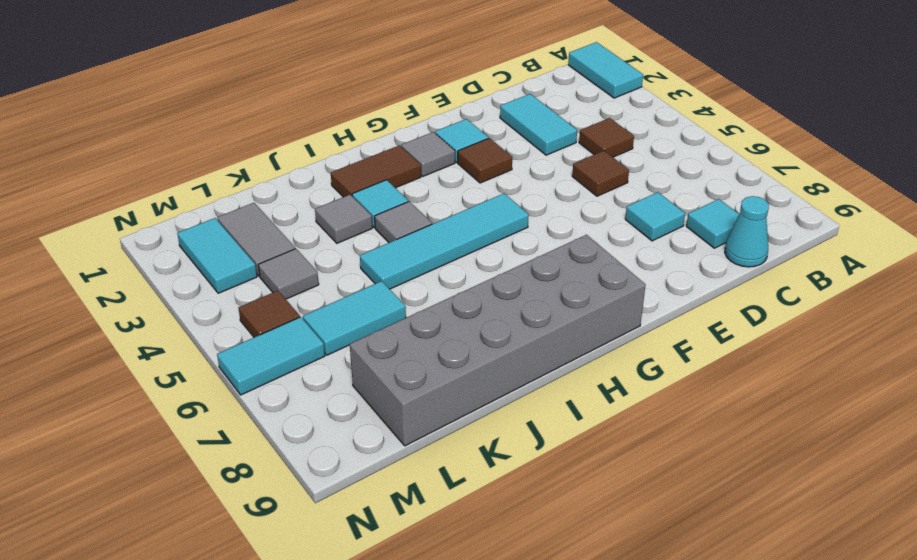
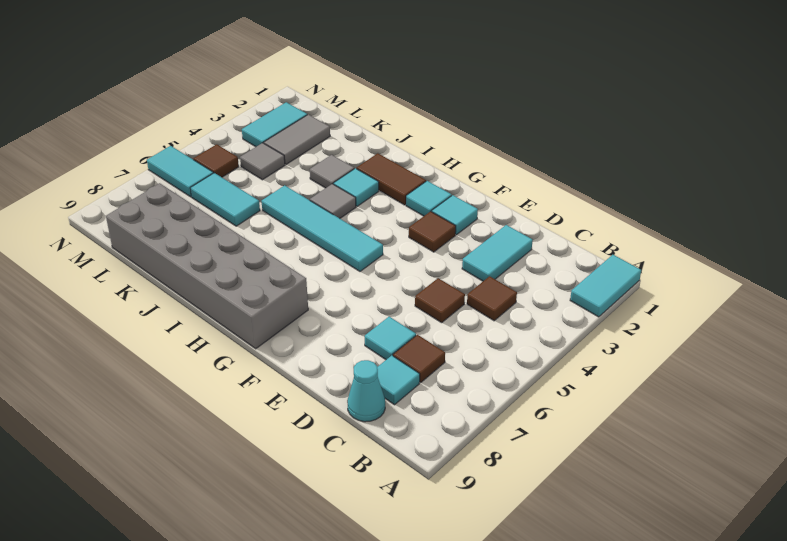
none -> brown tile C7 level 1
grey tile G2 level 1 -> cyan tile G2 level 1

